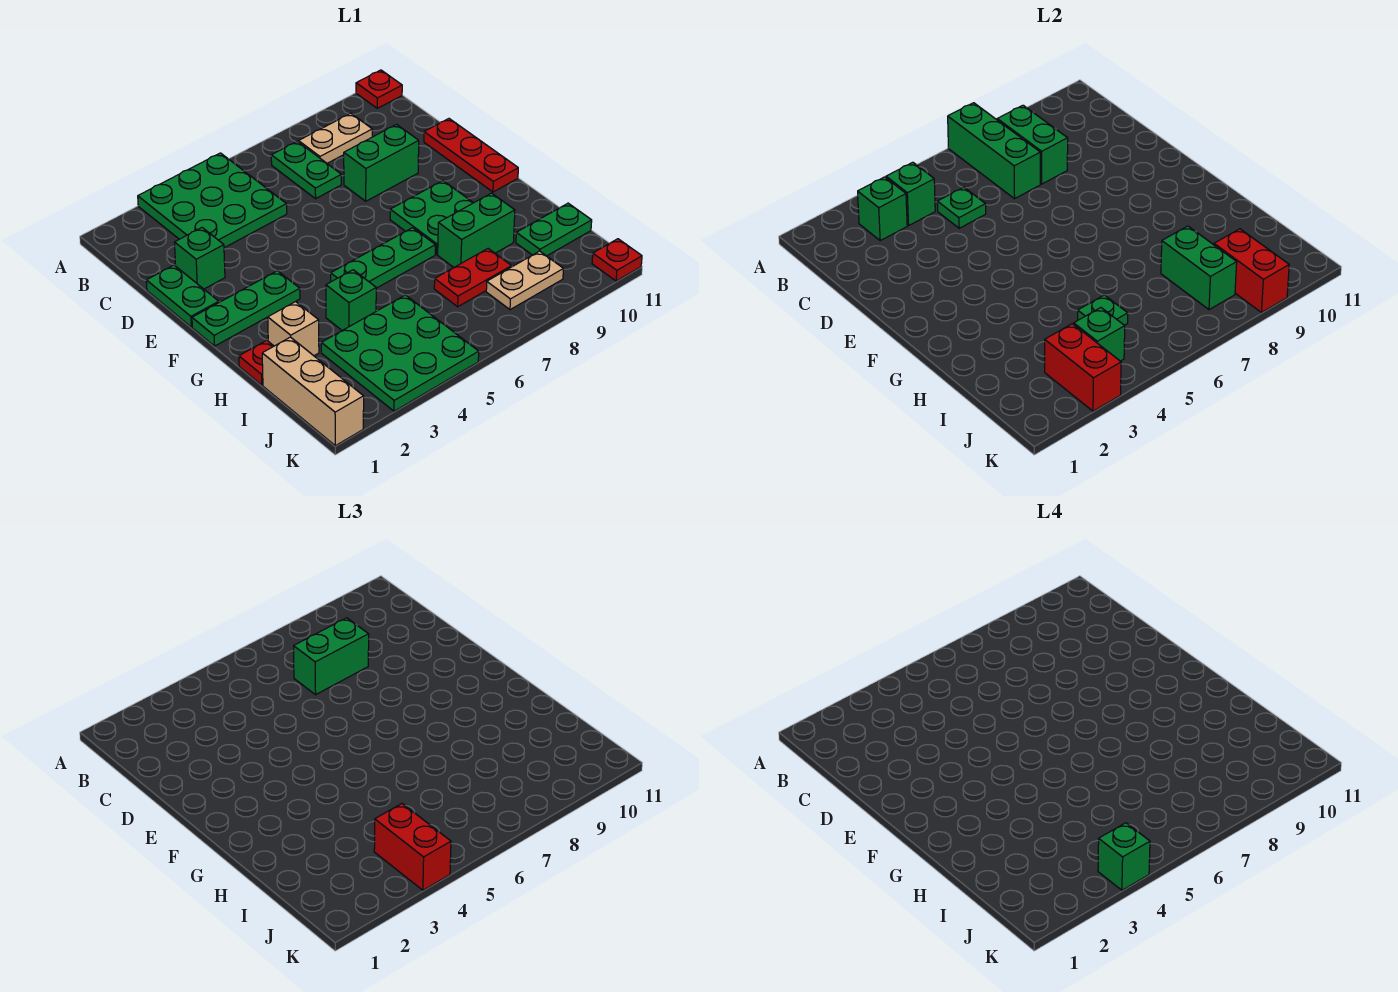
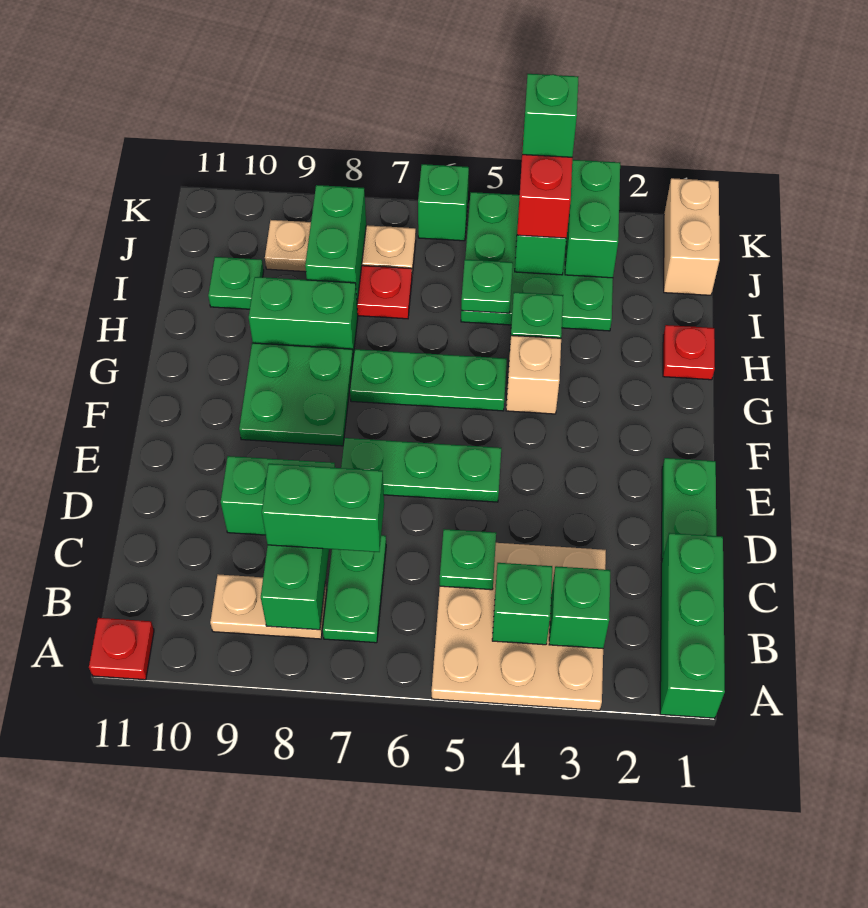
green plate A3:C5 level 1 -> tan plate A3:C5 level 1
green brick A7:C7 level 2 -> green brick A1:C1 level 1
green brick D2 level 1 -> green brick K6 level 1
red plate D11:F11 level 1 -> none
green plate F1:F3 level 1 -> green plate E5:E7 level 1
tan brick H2 level 1 -> tan brick G4 level 1
tan brick I1:K1 level 1 -> tan brick J1:K1 level 1
green plate I10:I11 level 1 -> green plate I10 level 1
red brick J3:K3 level 2 -> green brick J3:K3 level 2
tan plate J8:J9 level 1 -> tan plate J7:J9 level 1
red brick J9:K9 level 2 -> none
red plate K11 level 1 -> none

